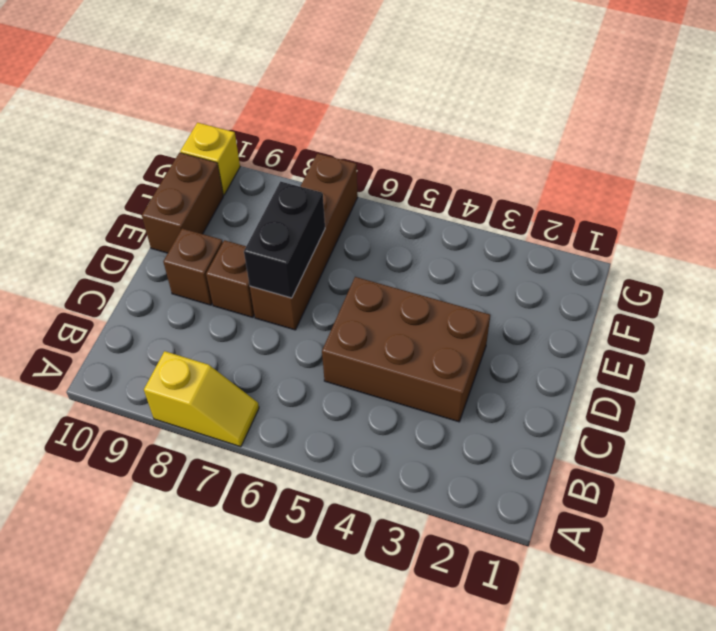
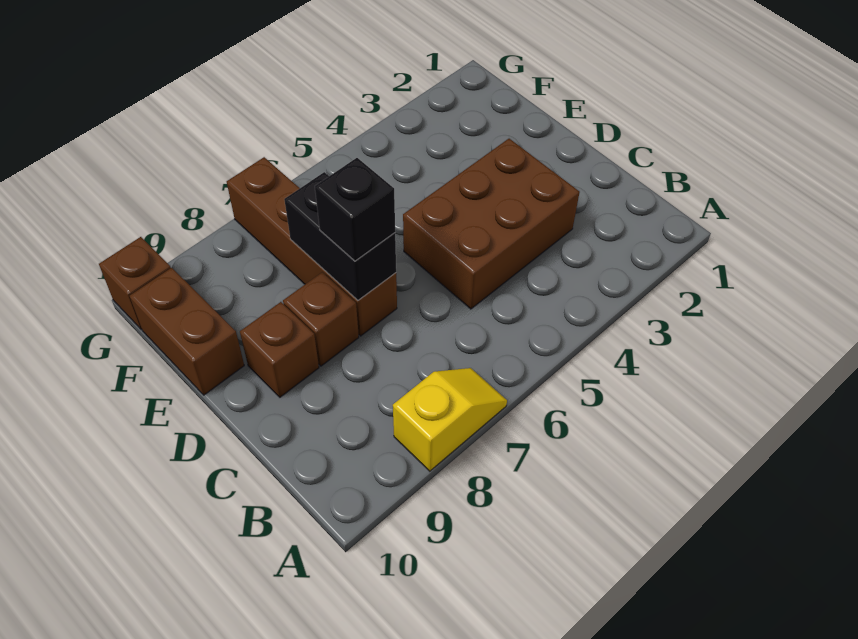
none -> black brick D7 level 3
yellow brick G10 level 1 -> brown brick G10 level 1

